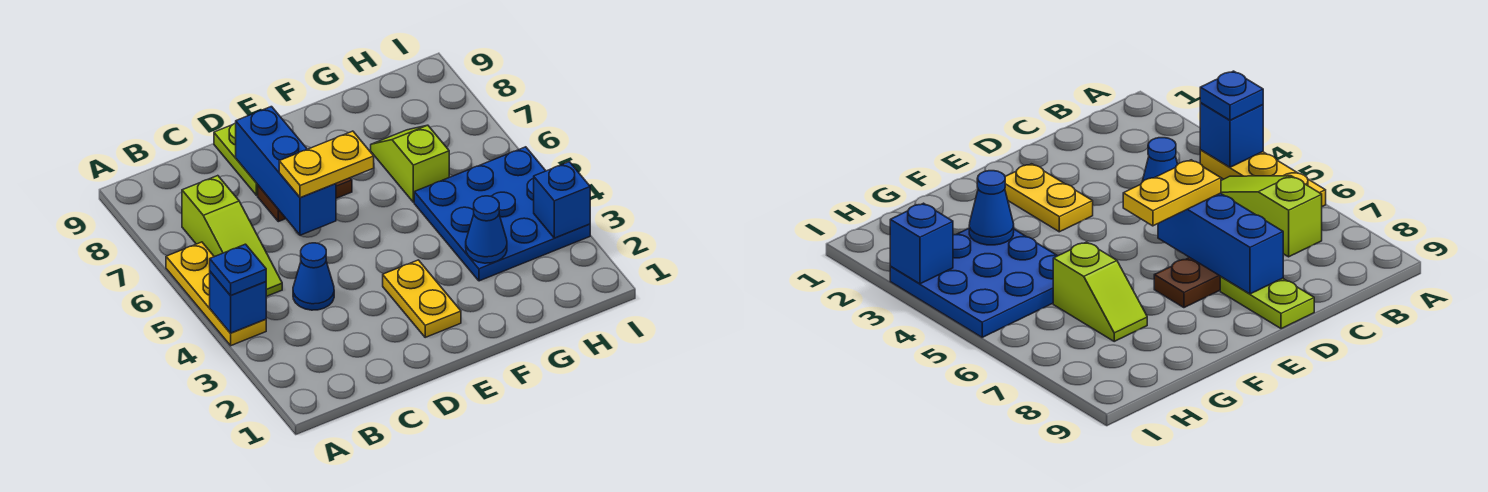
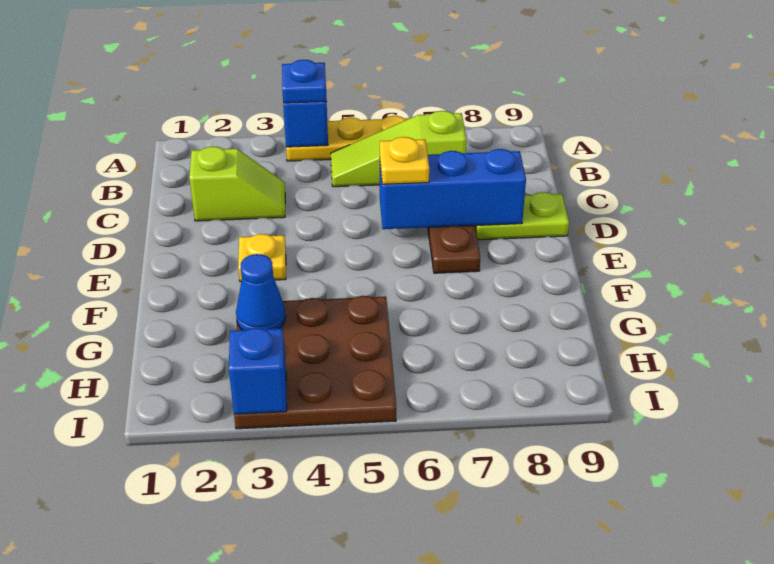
blue cone C4 level 1 -> none
yellow plate D6:E6 level 3 -> yellow plate D6 level 3
yellow plate E2:E3 level 1 -> yellow plate E3 level 1
blue plate G3:I5 level 1 -> brown plate G3:I5 level 1
lime slope G6:G7 level 1 top 6 -> lime slope C2:C3 level 1 top 2

